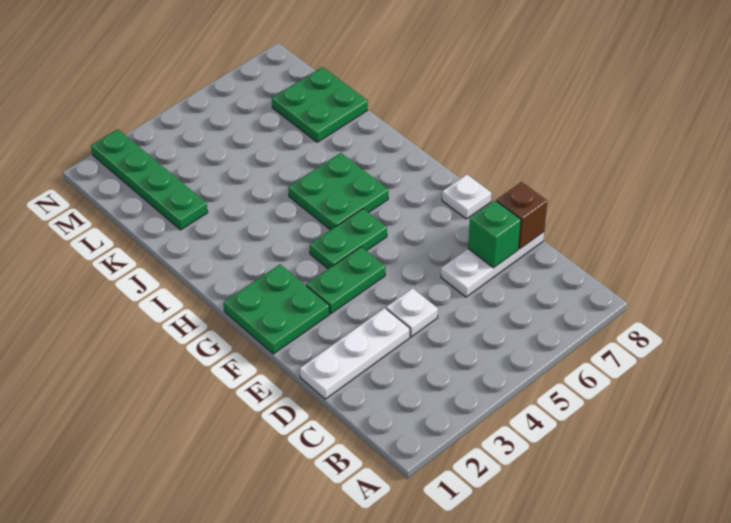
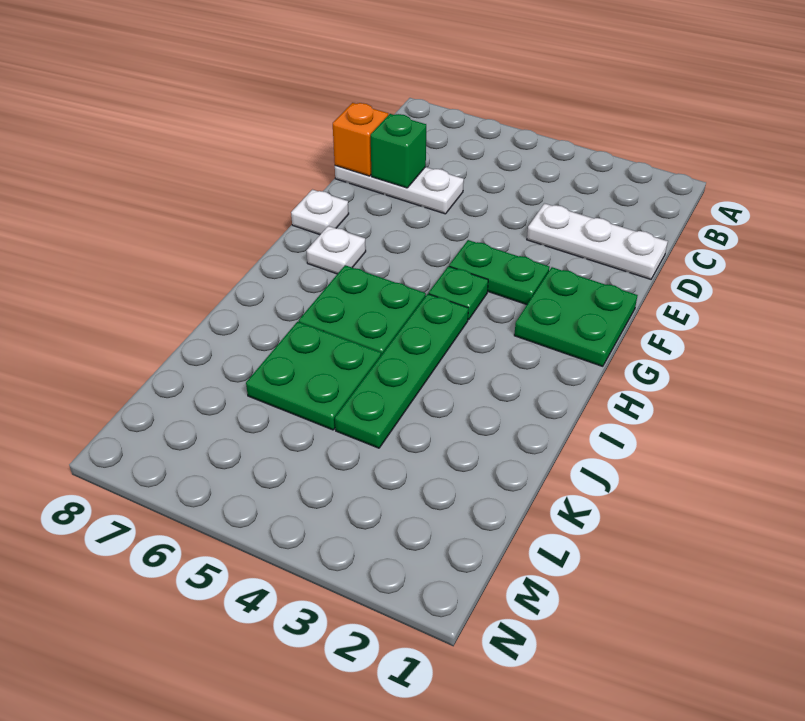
white plate D4 level 1 -> white plate G7 level 1
brown brick D8 level 2 -> orange brick D8 level 2
green plate G4:G5 level 1 -> green plate G4 level 1
green plate K2:N2 level 1 -> green plate H4:K4 level 1
green plate K7:L8 level 1 -> green plate J5:K6 level 1

